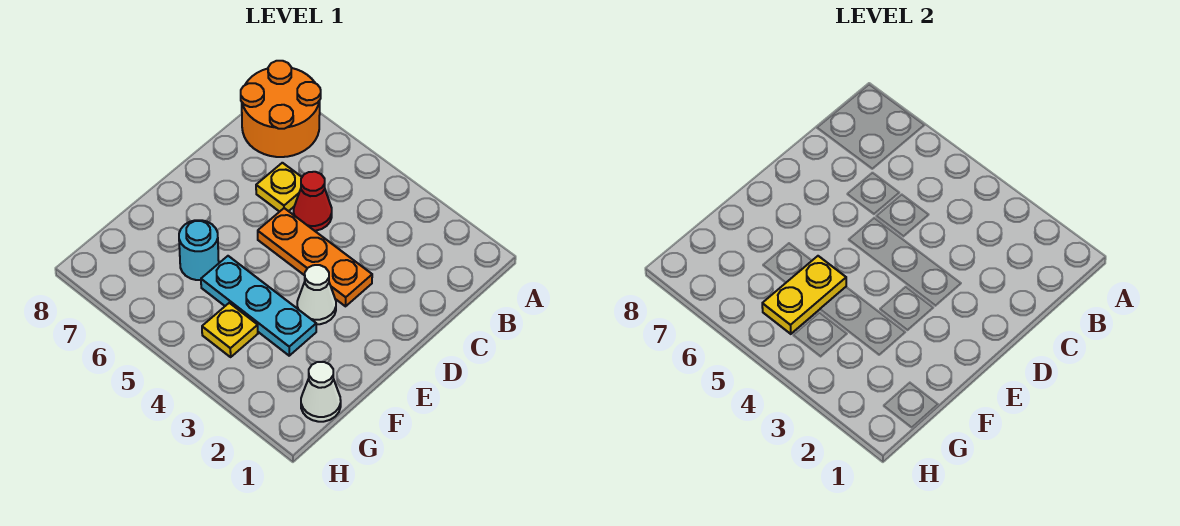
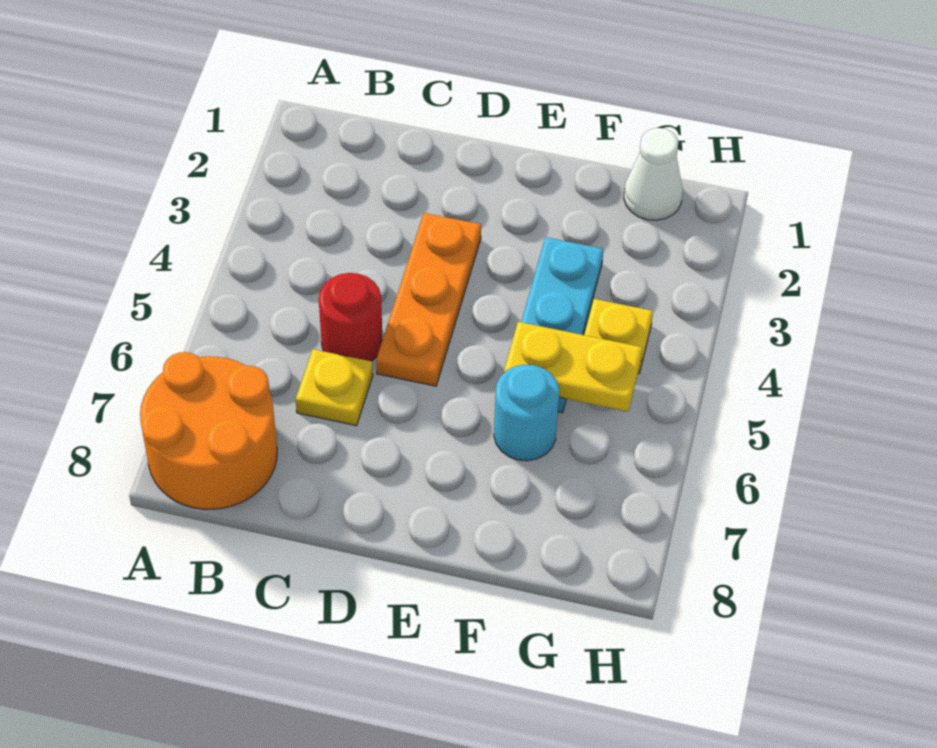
red cone C5 level 1 -> red round brick C5 level 1
white cone E3 level 1 -> none

